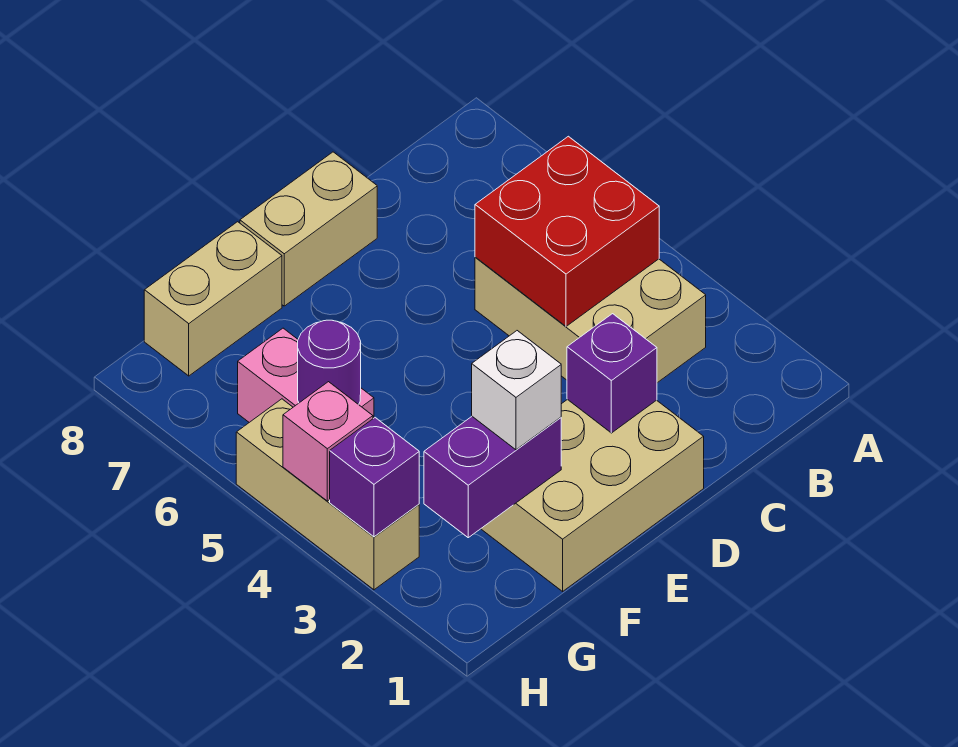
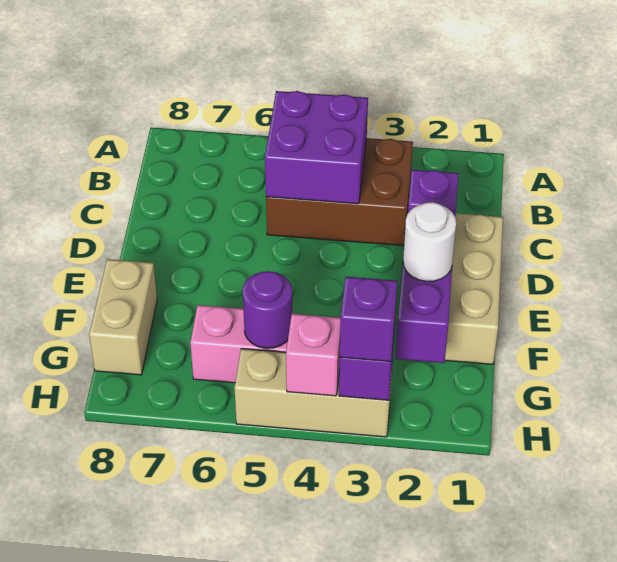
tan brick B3:C5 level 1 -> brown brick B3:C5 level 1
red brick B4:C5 level 2 -> purple brick B4:C5 level 2
tan brick D8:E8 level 1 -> none
white brick F2 level 3 -> white round brick F2 level 3
none -> purple brick H3 level 3

